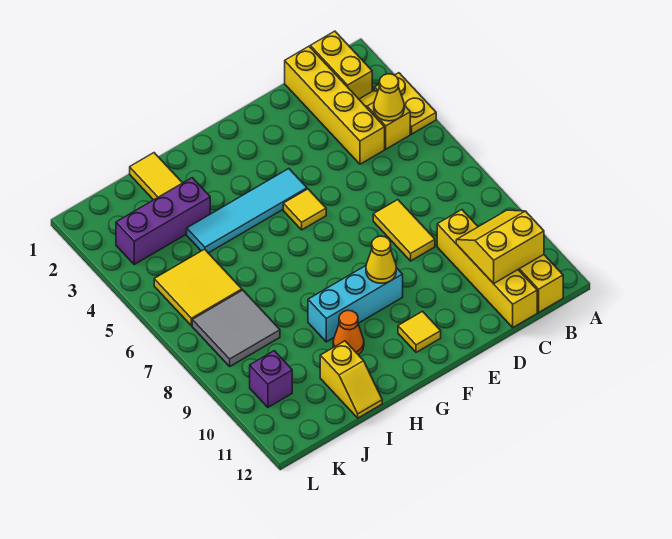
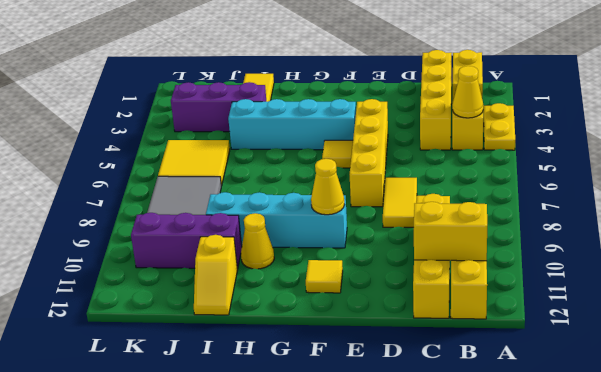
none -> yellow brick E4:E7 level 1
cyan tile F4:I4 level 1 -> cyan brick F4:I4 level 1
cyan brick F9:H9 level 1 -> cyan brick F9:I9 level 1
orange cone H10 level 1 -> yellow cone H10 level 1
purple brick K10 level 1 -> purple brick I10:K10 level 1

